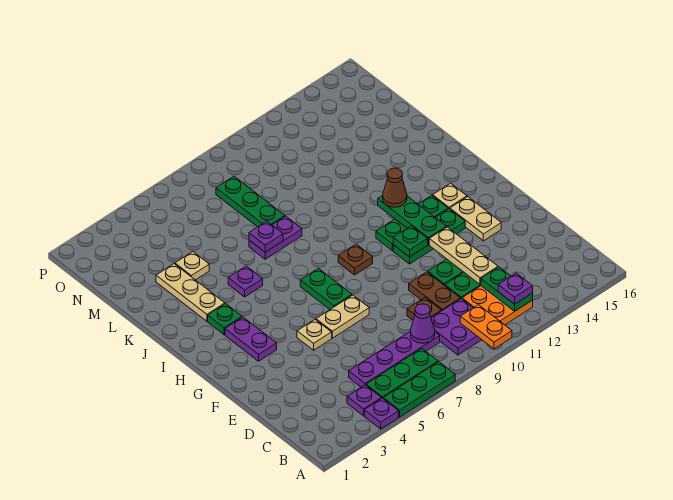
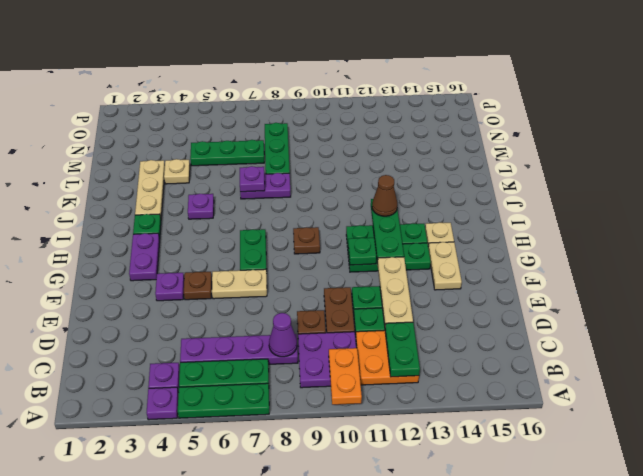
purple plate B12 level 3 -> purple plate F4 level 1
tan plate F5 level 1 -> brown plate F5 level 1
none -> green plate M5:M7 level 1

